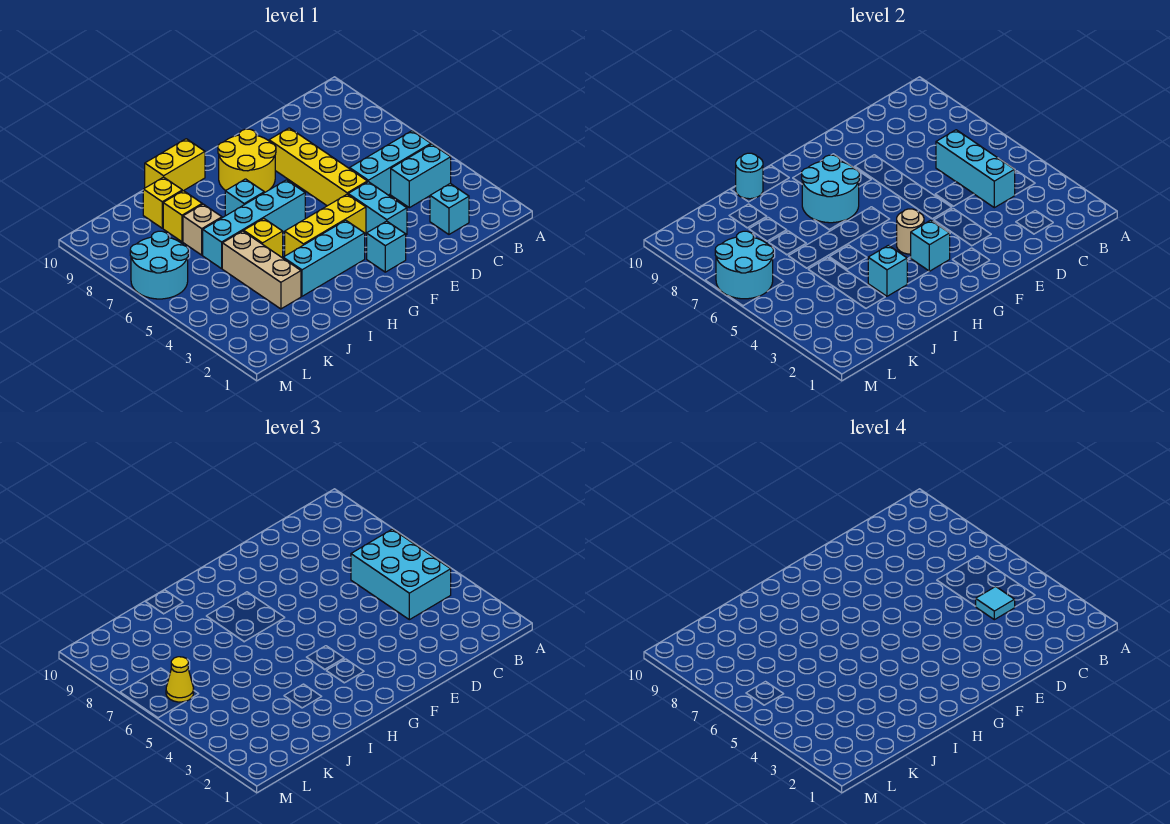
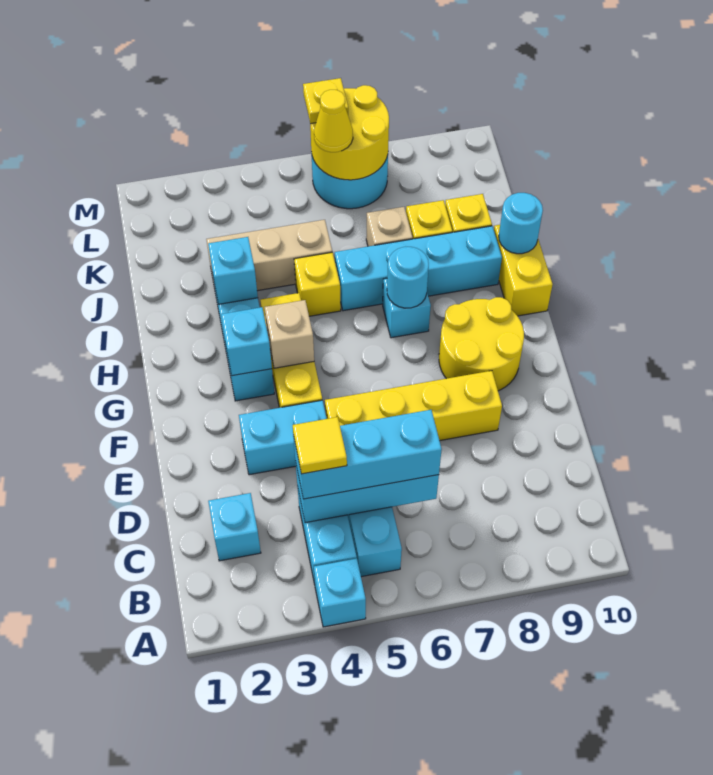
cyan brick B4:C6 level 3 -> cyan brick C4:C6 level 3
cyan tile C4 level 4 -> yellow tile C4 level 4
cyan brick F2 level 1 -> cyan brick A4 level 1
tan round brick G4 level 2 -> tan brick G4 level 2
cyan brick G6:J6 level 1 -> cyan brick I6:I9 level 1
cyan round brick G7:H8 level 2 -> cyan round brick H7 level 2
cyan round brick L6:M7 level 2 -> yellow round brick L6:M7 level 2
none -> yellow plate M6 level 3

